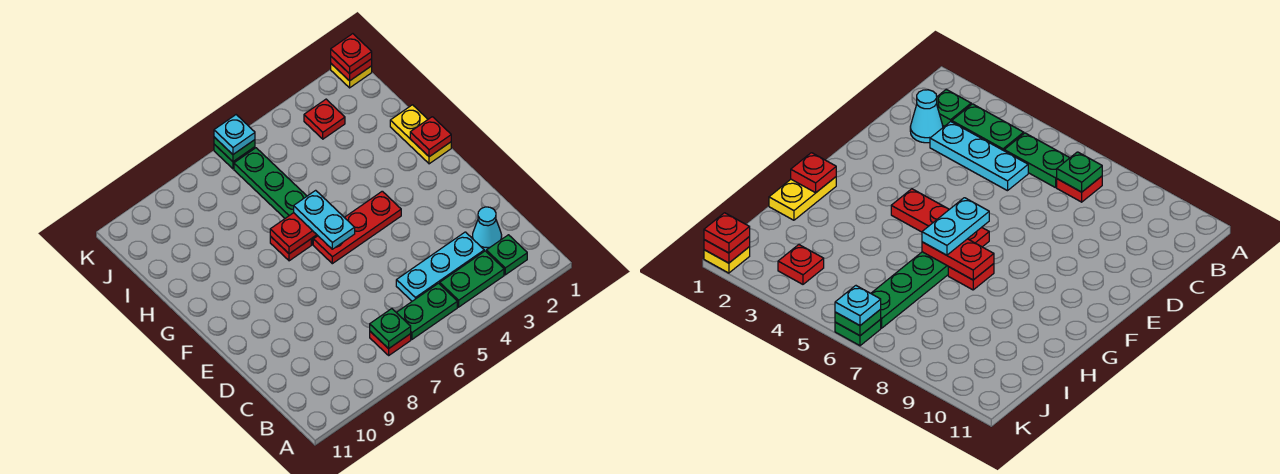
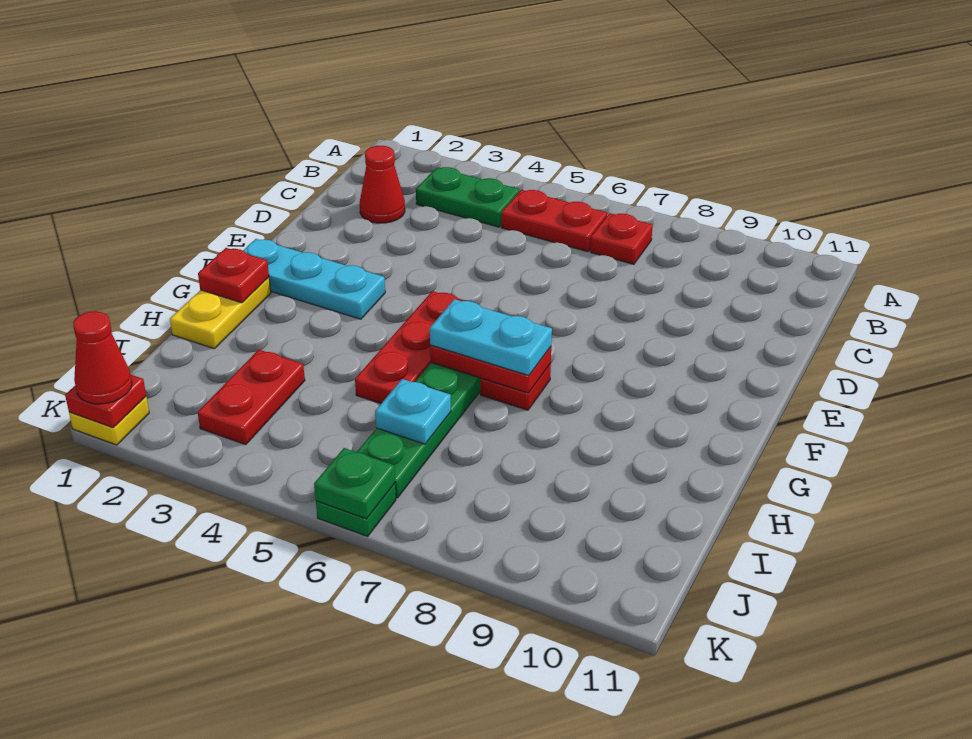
green plate B2 level 1 -> none
green plate B5:B6 level 1 -> red plate B5:B6 level 1
green plate B7 level 2 -> none
cyan cone C2 level 1 -> red cone C2 level 1
cyan plate C3:C5 level 1 -> cyan plate F1:F3 level 1
red plate F4:F6 level 1 -> red plate F5:H5 level 1
cyan plate F6:G6 level 3 -> cyan plate G6:G7 level 3
red plate J3 level 1 -> red plate I3:J3 level 1
red plate K1 level 3 -> red cone K1 level 3
cyan plate K6 level 3 -> cyan plate I6 level 2

